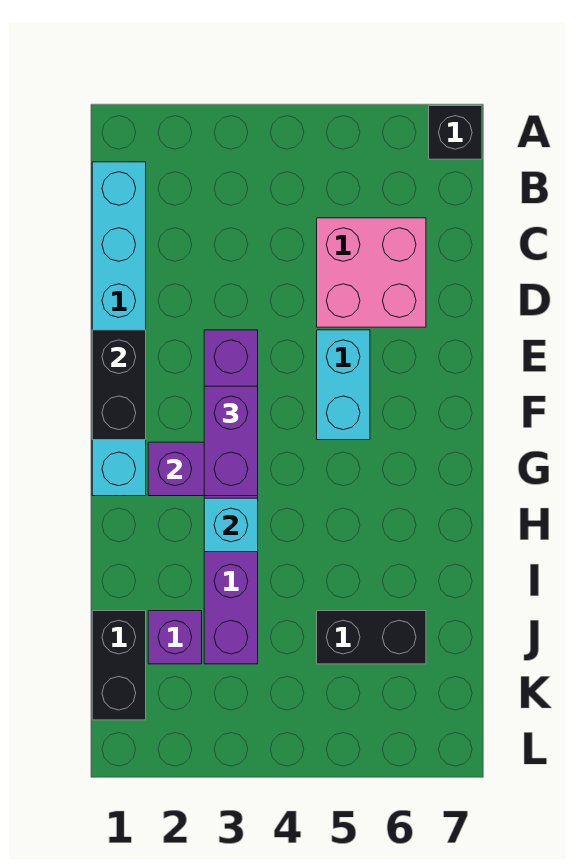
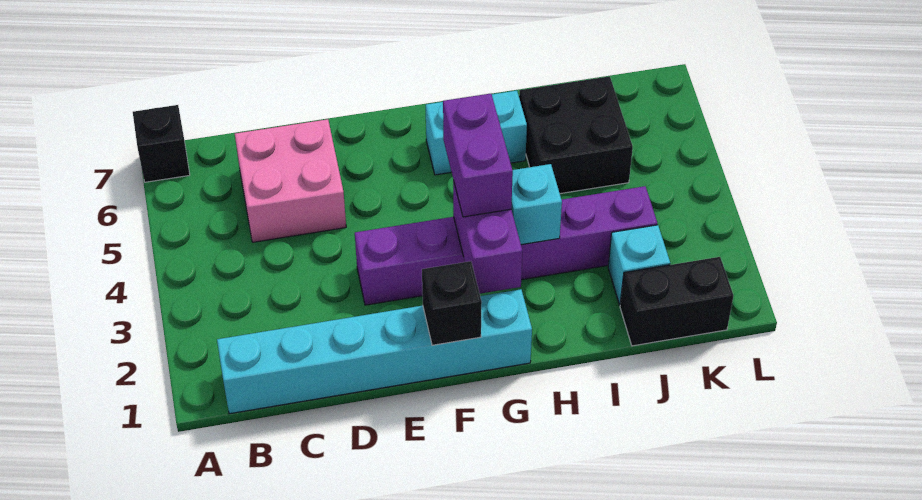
black brick E1:F1 level 2 -> black brick F1 level 2
cyan brick E5:F5 level 1 -> cyan brick G6:H6 level 1
purple brick F3:G3 level 3 -> purple brick G3:G4 level 3
purple brick J2 level 1 -> cyan brick J2 level 1
black brick J5:J6 level 1 -> black brick I5:J6 level 1

